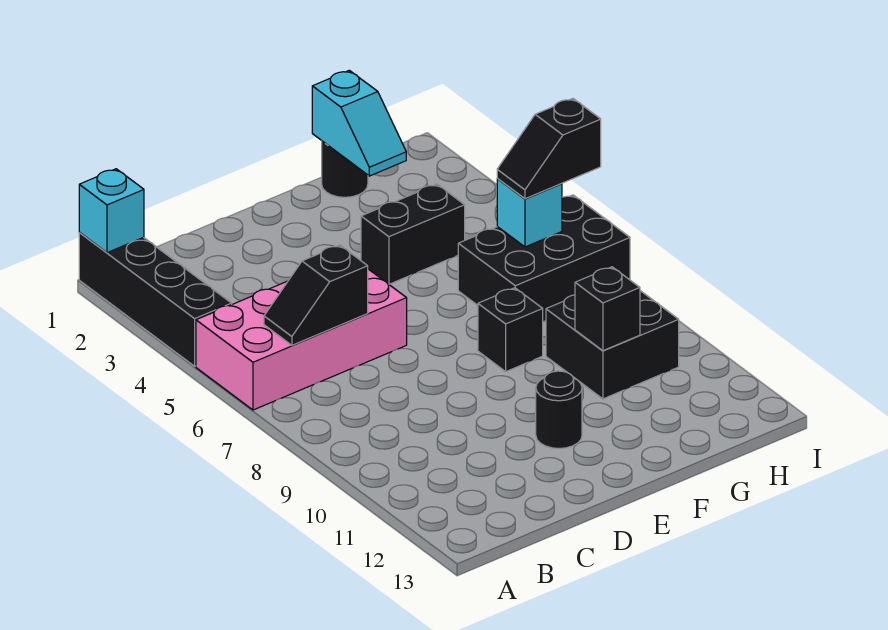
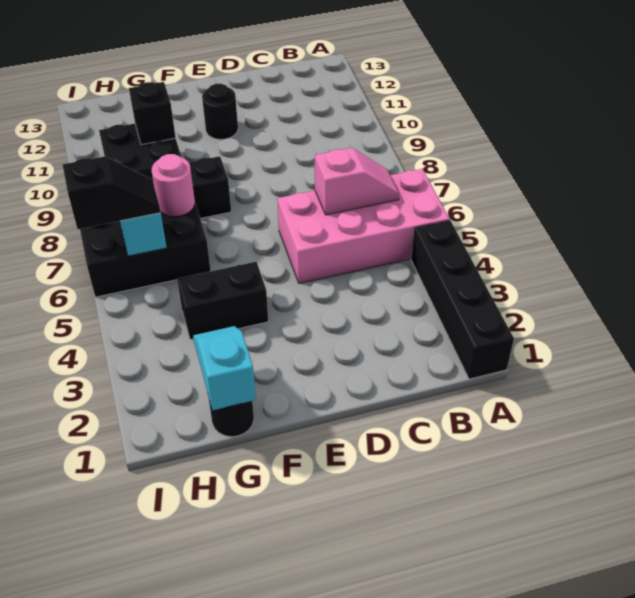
cyan brick A1 level 2 -> none
black slope B6:C6 level 2 top C -> pink slope B6:C6 level 2 top C
none -> pink round brick G7 level 2

